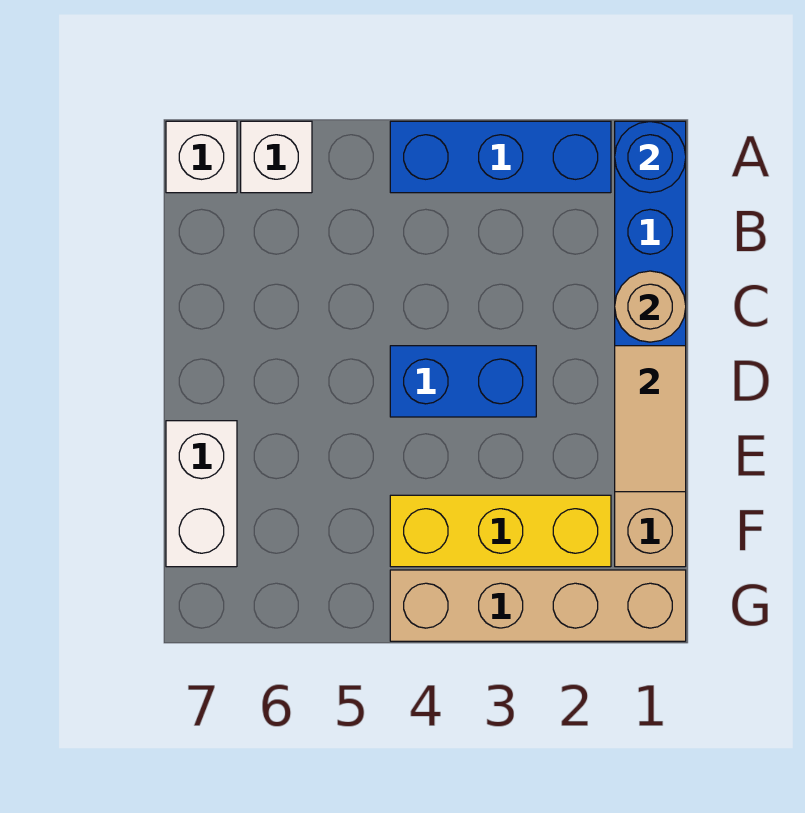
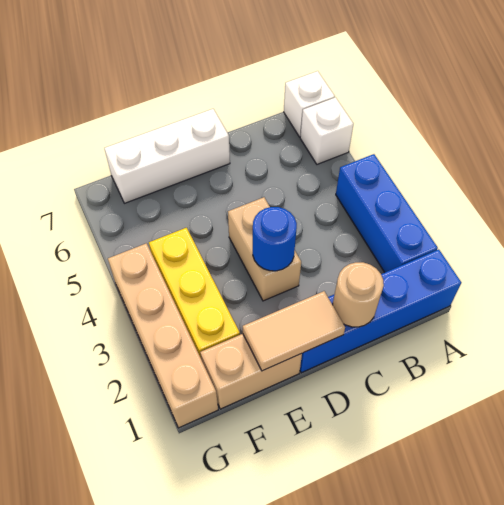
blue round brick A1 level 2 -> blue round brick D3 level 2
blue brick D3:D4 level 1 -> tan brick D3:D4 level 1
white brick E7:F7 level 1 -> white brick D7:F7 level 1

